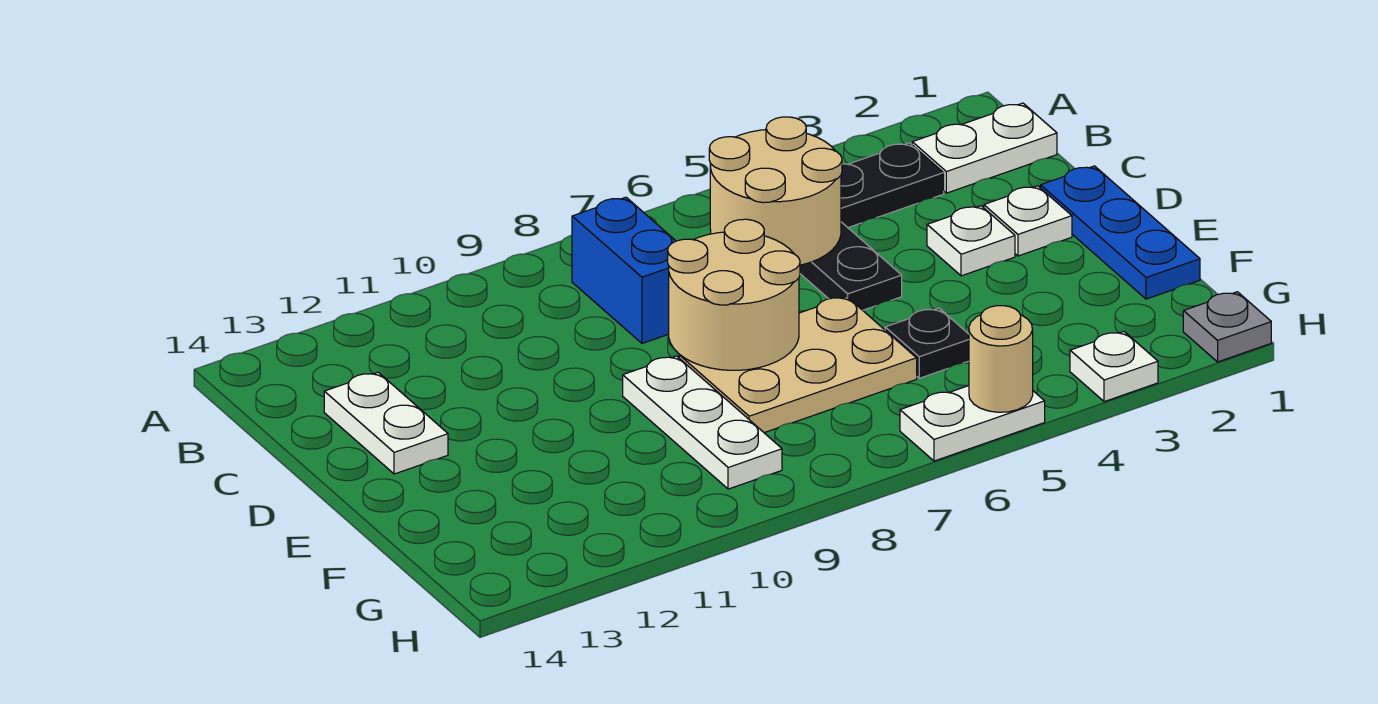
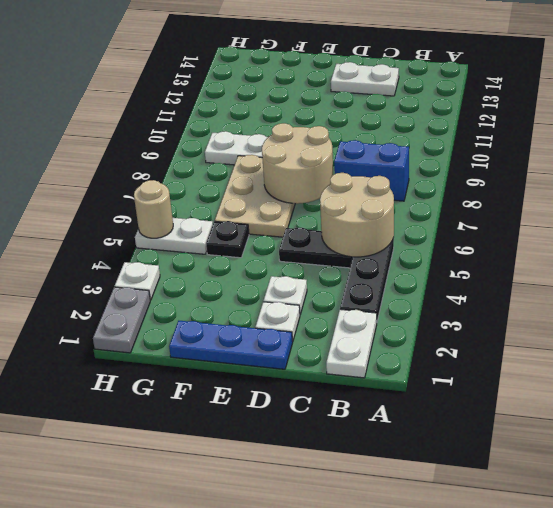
grey plate H1 level 1 -> grey plate H1:H2 level 1
white plate H5:H6 level 1 -> white plate G5:H5 level 1

